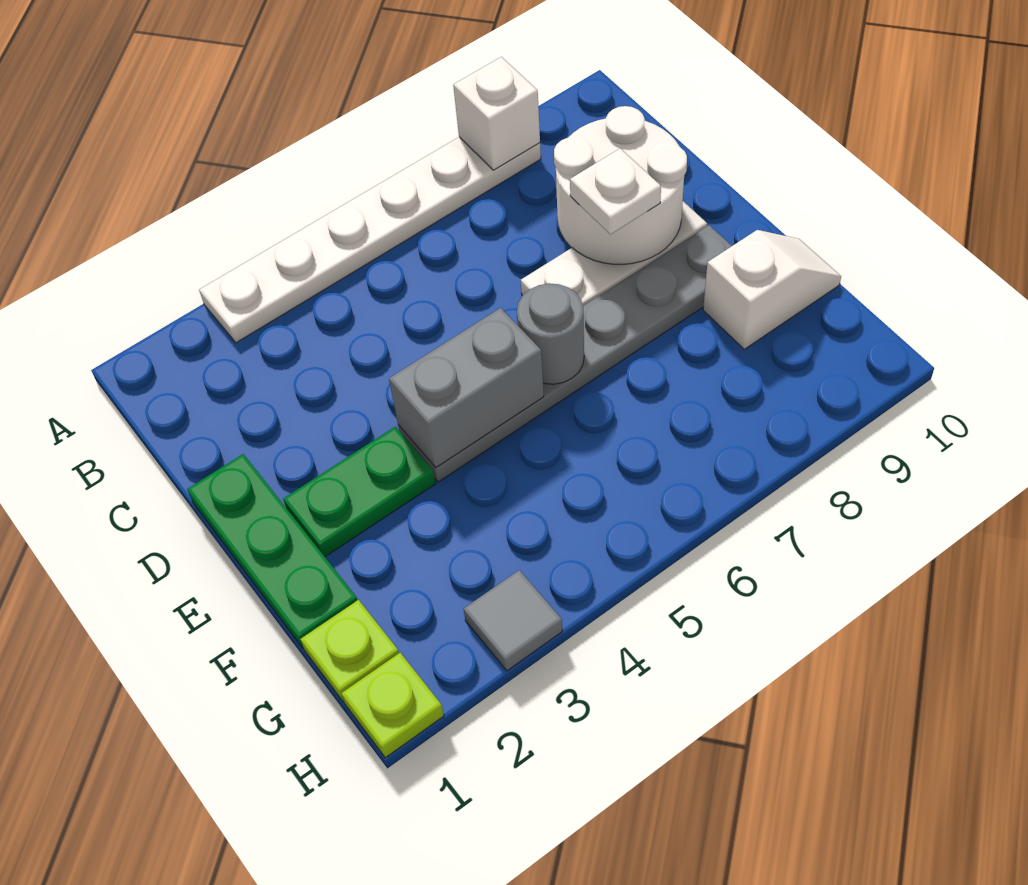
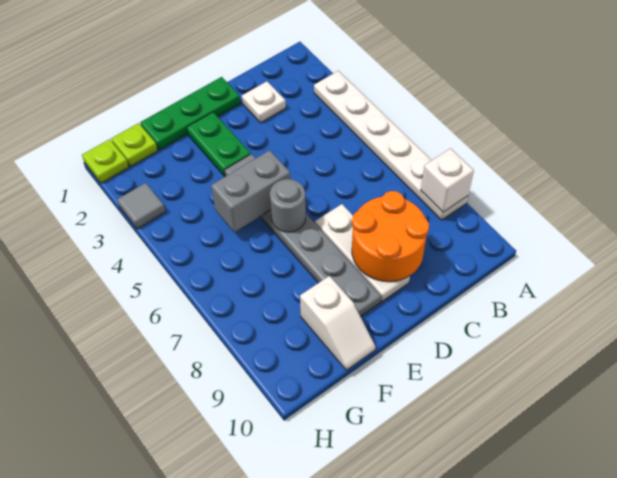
white round brick C8:D9 level 2 -> orange round brick C8:D9 level 2
white plate D8 level 3 -> white plate C2 level 1
grey brick E4:E5 level 2 -> grey brick E5:F5 level 2

